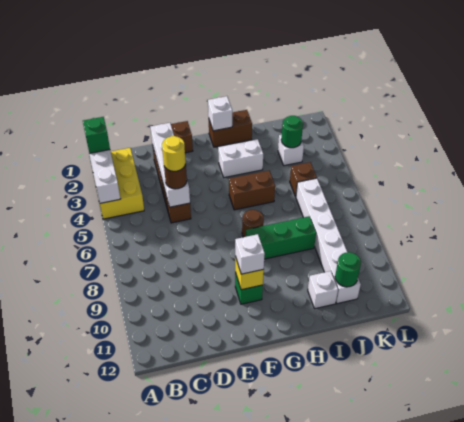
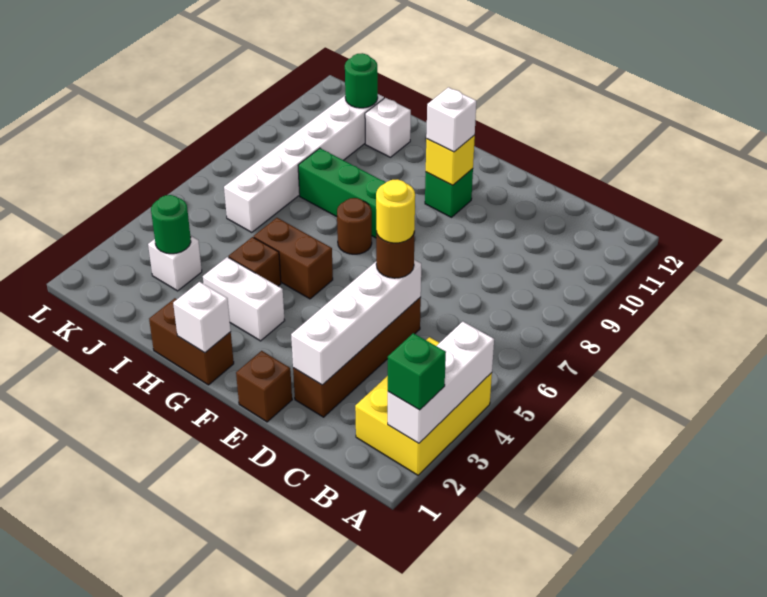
brown brick J5 level 1 -> brown brick H4 level 1

